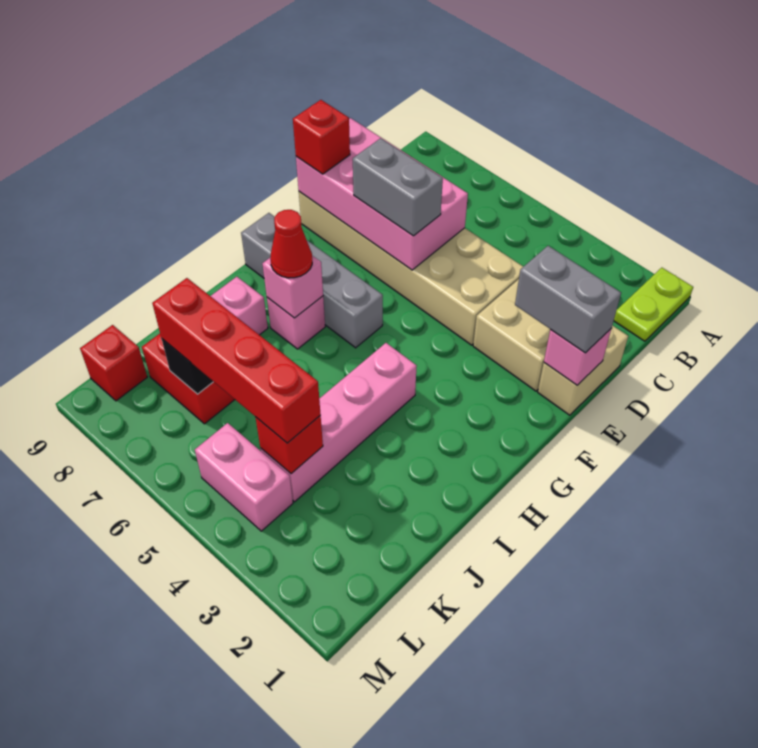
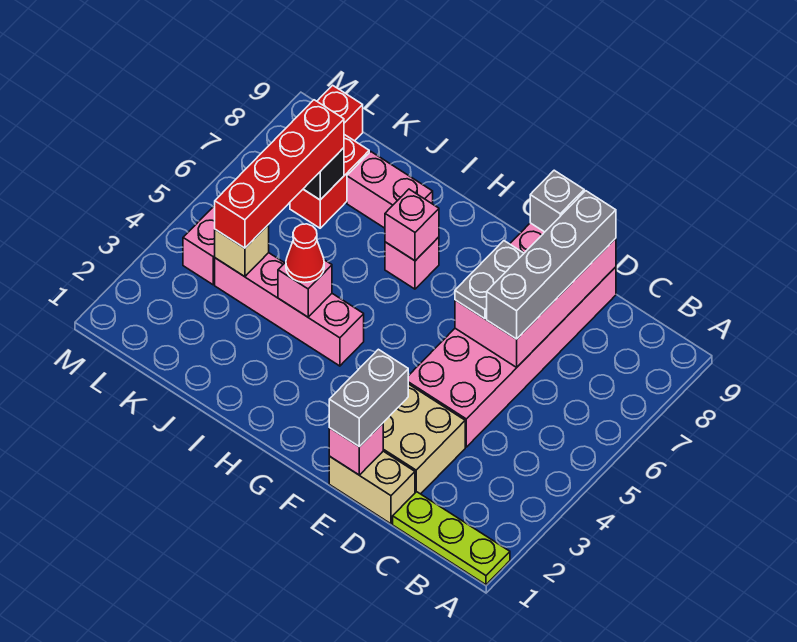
lime plate A1:B1 level 1 -> lime plate A1:C1 level 1
tan brick D4:E9 level 1 -> pink brick D4:E9 level 1
grey brick E6:E7 level 3 -> grey plate E6:E7 level 3
red brick E9 level 3 -> grey brick E9 level 3
grey brick G6:G9 level 1 -> grey brick D6:D9 level 3
red cone H7 level 3 -> red cone I4 level 3
none -> pink brick I4 level 2
red brick K4 level 2 -> tan brick K4 level 2

